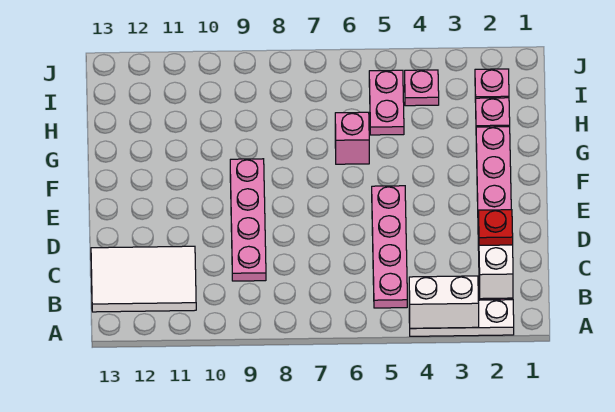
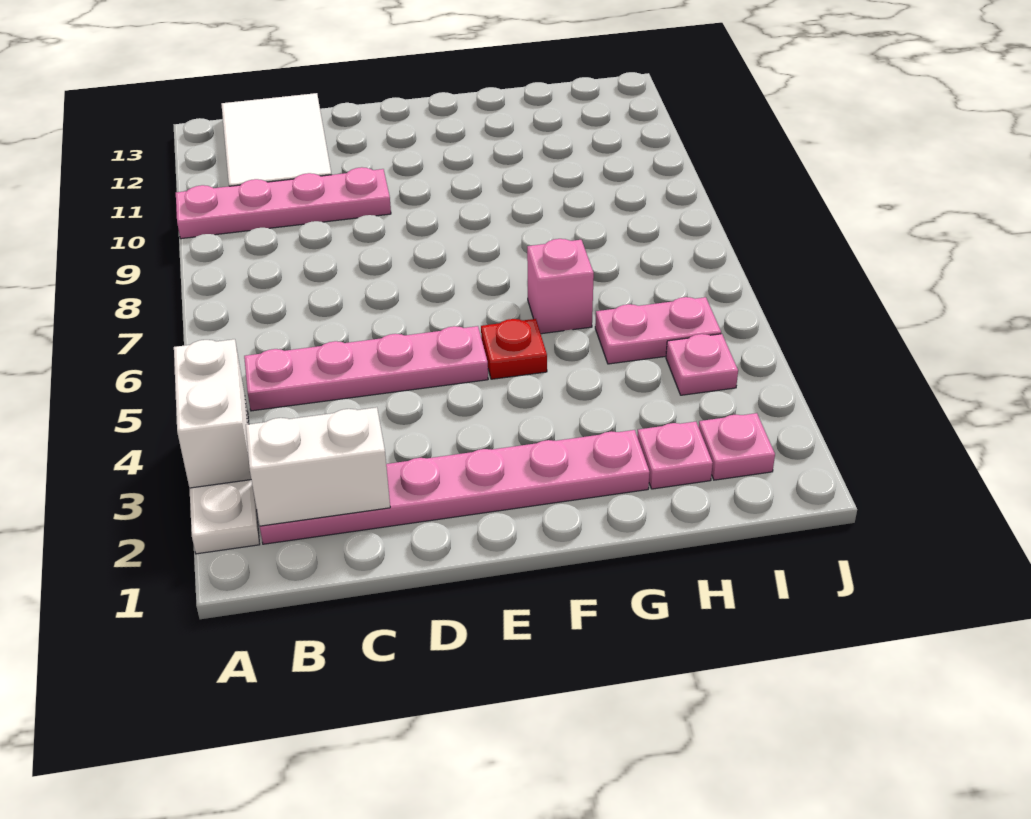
red plate C2 level 3 -> red plate F5 level 1
pink plate C9:F9 level 1 -> pink plate A10:D10 level 1

